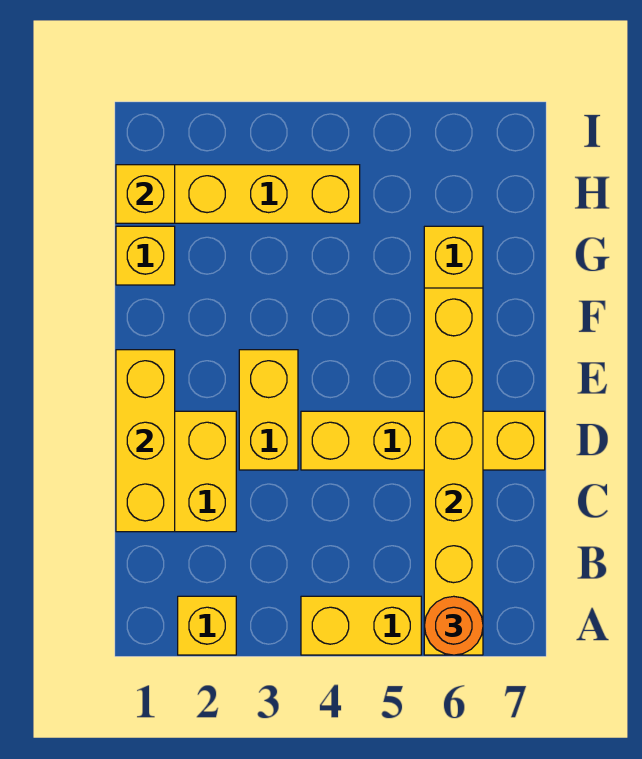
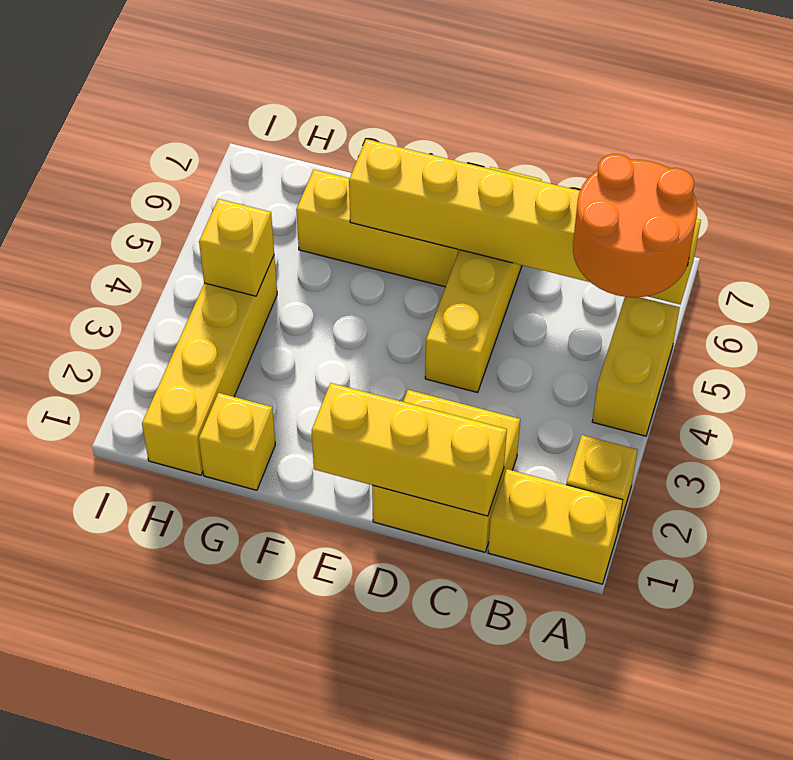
orange round brick A6 level 3 -> orange round brick A5:B6 level 3
yellow brick D3:E3 level 1 -> yellow brick A1:B1 level 1
yellow brick H1 level 2 -> yellow brick H4 level 2

